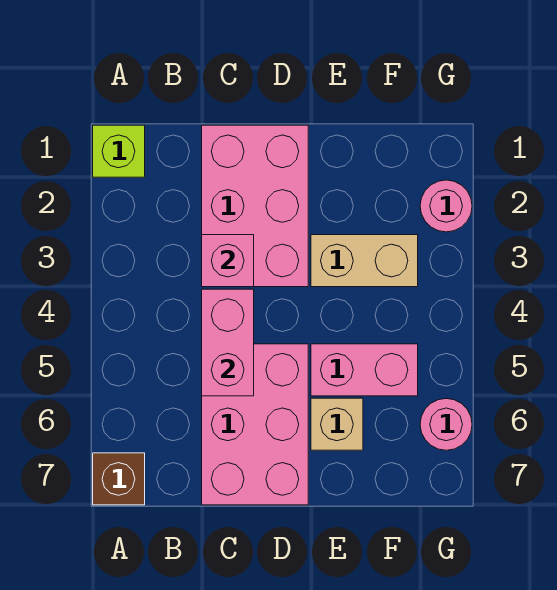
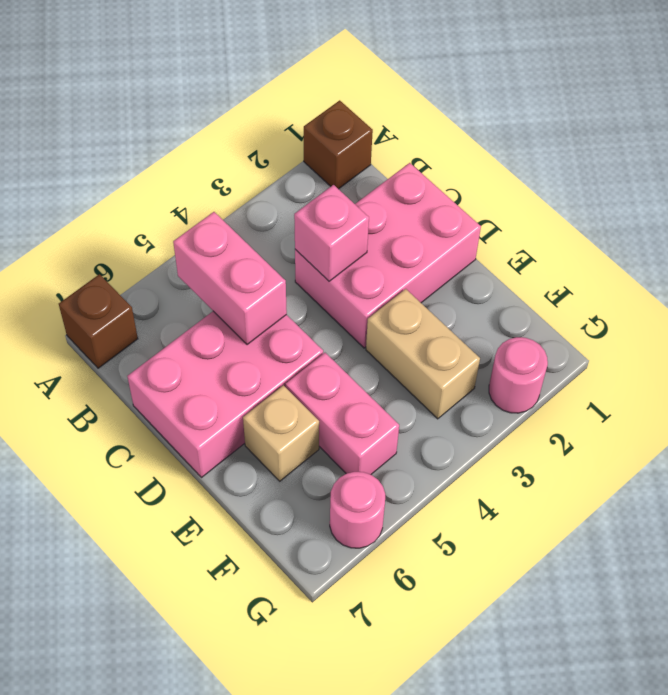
lime brick A1 level 1 -> brown brick A1 level 1
pink brick C4:C5 level 2 -> pink brick B5:C5 level 2

